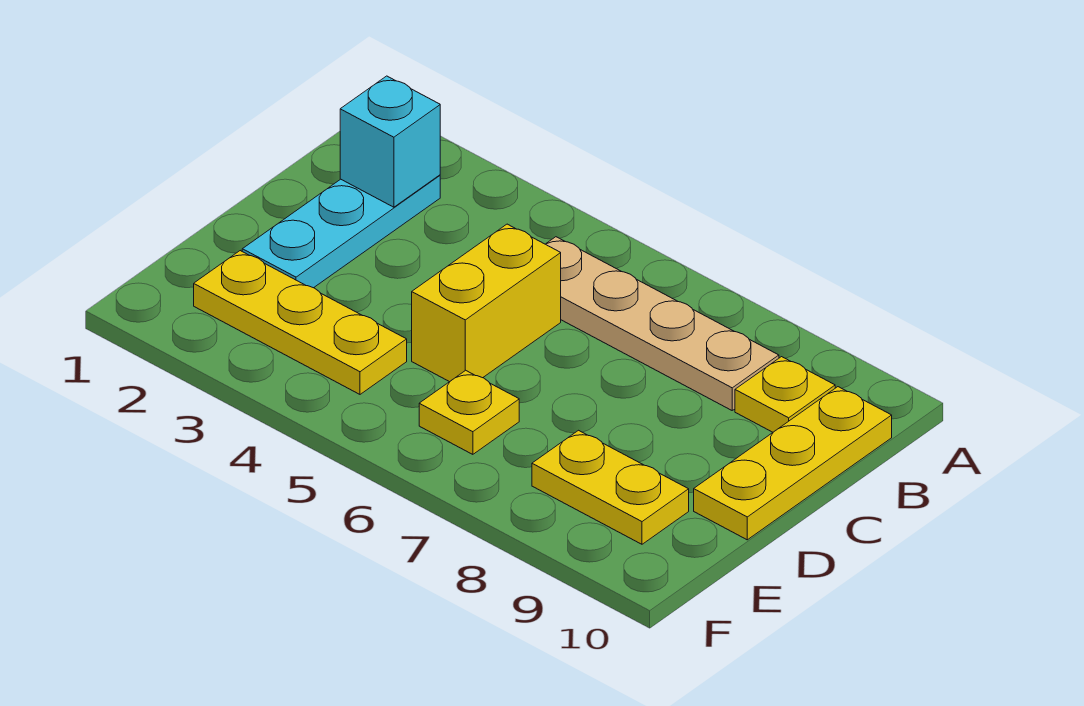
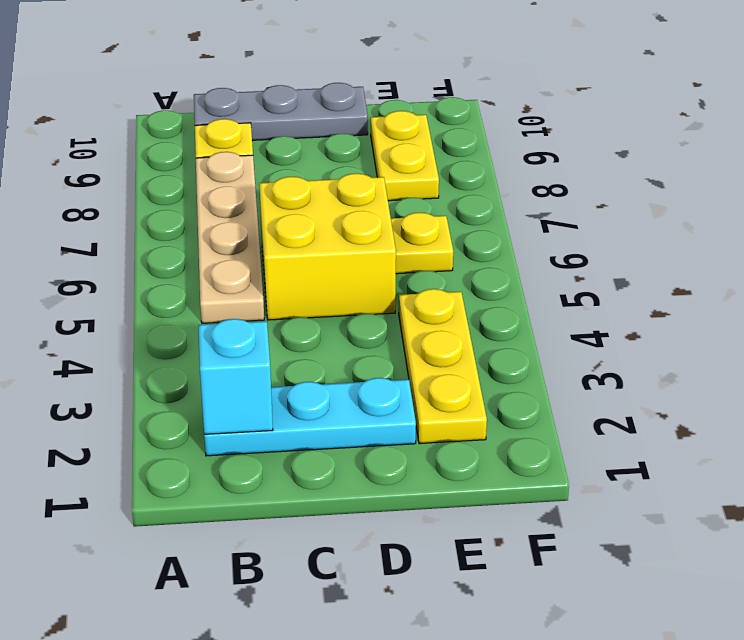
yellow plate B10:D10 level 1 -> grey plate B10:D10 level 1
yellow brick C5:D5 level 1 -> yellow brick C5:D6 level 1

